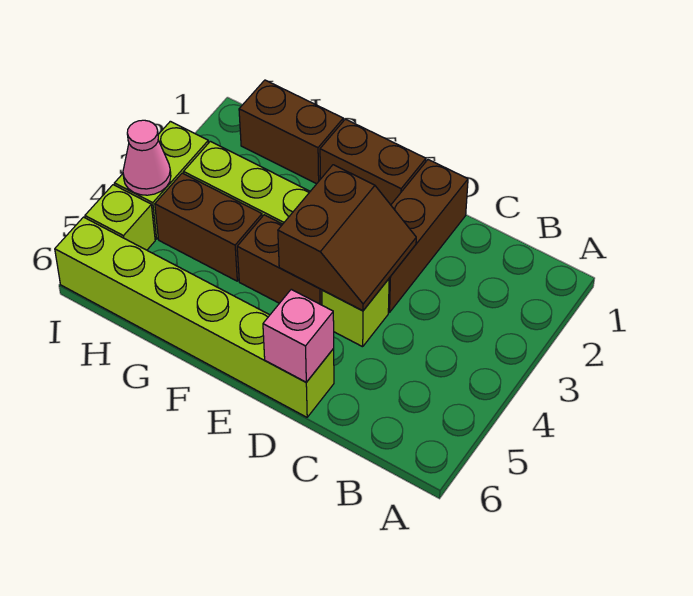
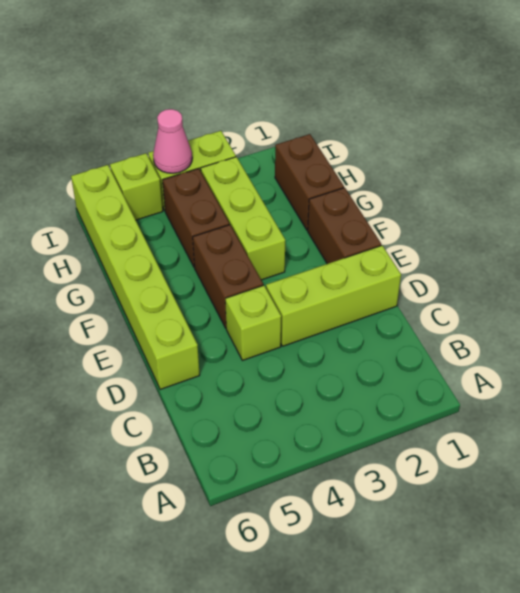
brown brick D1:D3 level 1 -> lime brick D1:D3 level 1
brown slope D3:E4 level 2 top E -> none
pink brick D6 level 2 -> none

